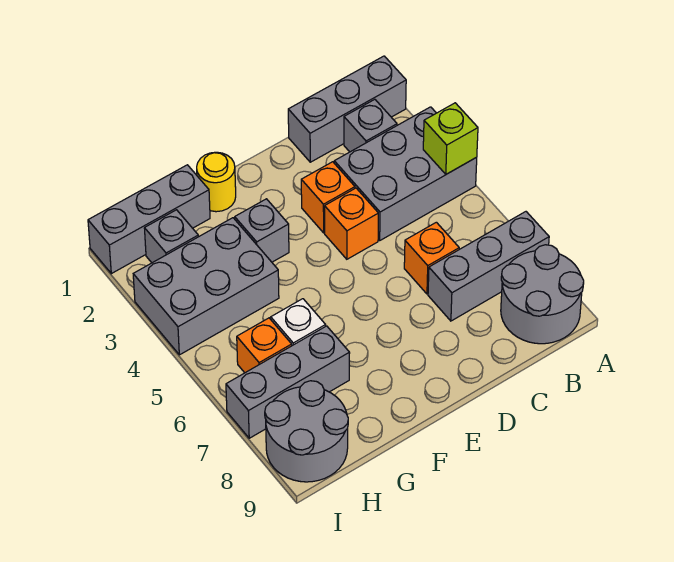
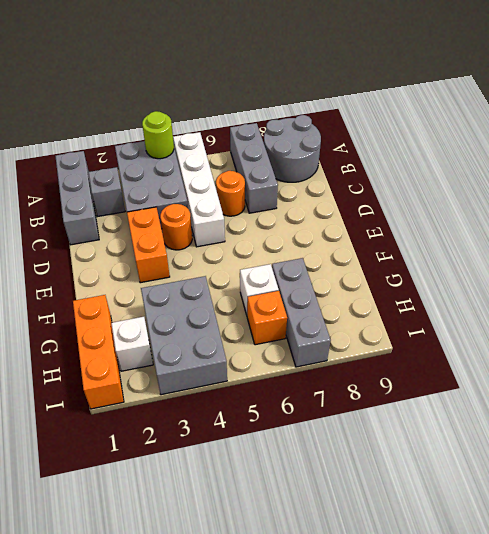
lime brick A4 level 2 -> lime round brick A4 level 2
none -> white brick A5:D5 level 1
orange brick C6 level 1 -> orange round brick C6 level 1
orange brick D3 level 1 -> orange brick D3:E3 level 1
orange brick D4 level 1 -> orange round brick D4 level 1
yellow round brick F1 level 1 -> none
grey brick F3 level 1 -> none
grey brick G1:I1 level 1 -> orange brick G1:I1 level 1
grey brick H2 level 1 -> white brick H2 level 1
grey round brick H8:I9 level 1 -> none

